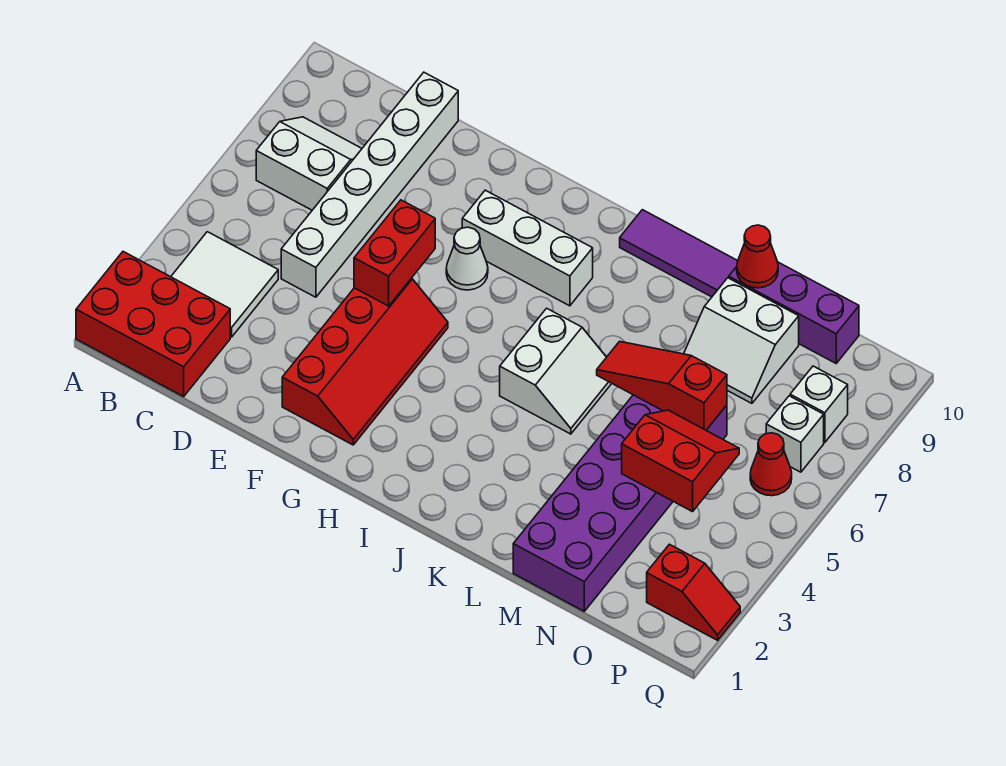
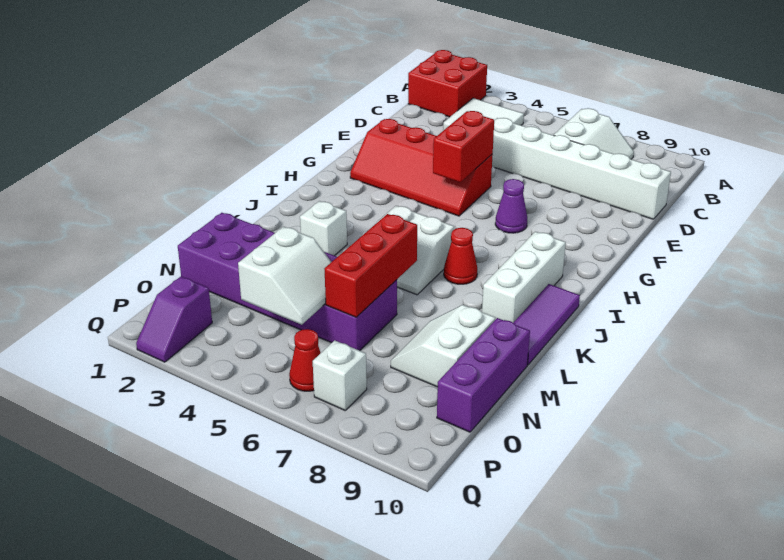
red brick A1:C2 level 1 -> red brick A1:B2 level 1
red brick F5:F6 level 2 -> red brick F5:G5 level 2
white cone G7 level 1 -> purple cone G7 level 1
white brick G8:I8 level 1 -> white brick I9:K9 level 1
red slope L6:N6 level 2 top N -> red brick L6:N6 level 2
red cone M10 level 2 -> red cone J7 level 1
red slope N4:O5 level 2 top 4 -> white slope N4:O5 level 2 top 4
red slope P2:Q2 level 1 top P -> purple slope P2:Q2 level 1 top P
white brick P8 level 1 -> white brick K3 level 1

